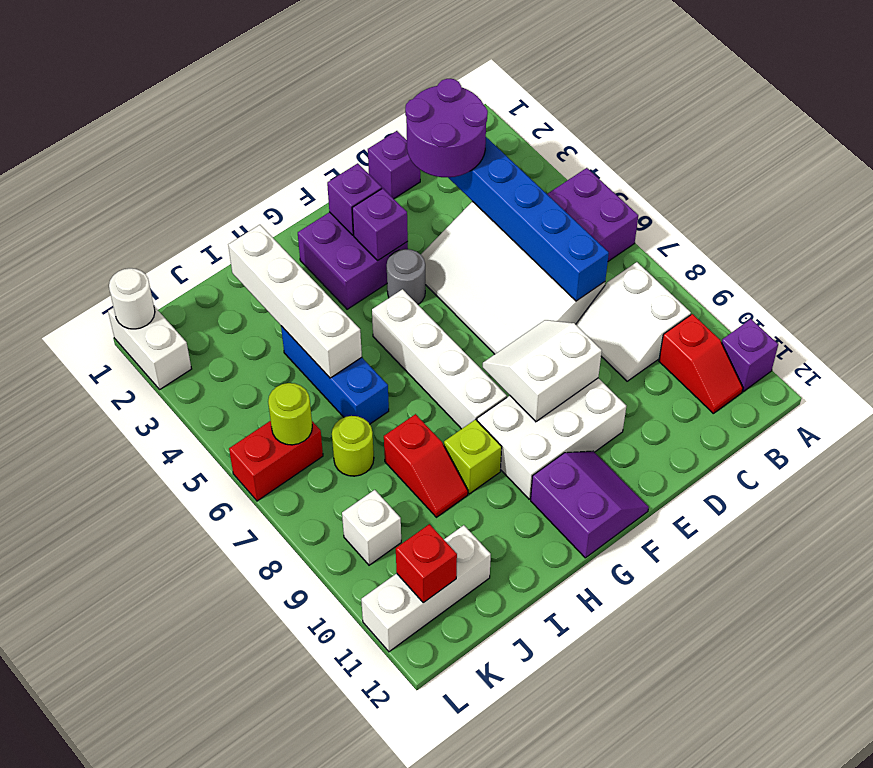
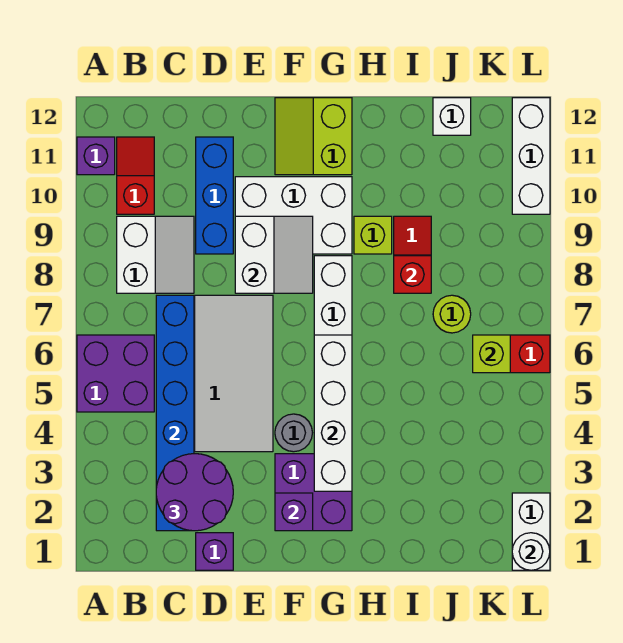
white slope E8:F9 level 2 top 9 -> white slope E8:F9 level 2 top E
purple brick F3 level 2 -> none
purple slope F11:G12 level 1 top G -> lime slope F11:G12 level 1 top G
white brick I2:I5 level 2 -> white brick G3:G6 level 2
blue brick I4:I6 level 1 -> blue brick D9:D11 level 1
white brick J11:L11 level 1 -> white brick L10:L12 level 1
lime round brick K6 level 2 -> lime brick K6 level 2
white brick K9 level 1 -> white brick J12 level 1
red brick K11 level 2 -> red brick I8 level 2

